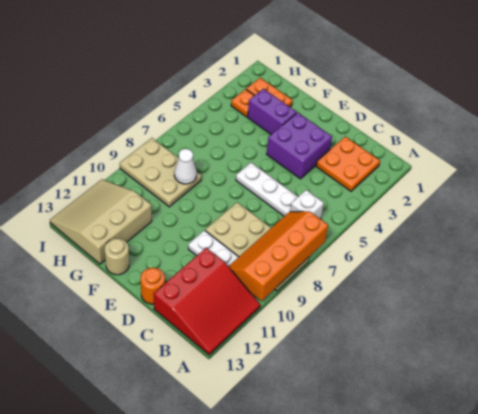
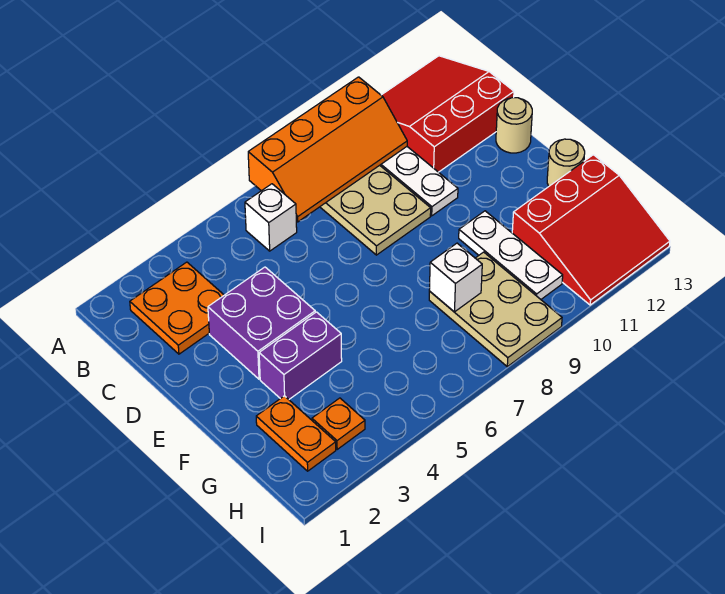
white plate C6:E6 level 1 -> white plate F10:H10 level 1
orange round brick D13 level 1 -> tan round brick D13 level 1
purple brick F3:G3 level 1 -> purple brick F3:F4 level 1
white cone G8 level 2 -> white brick G8 level 2
tan slope G11:I13 level 1 top G -> red slope G11:I13 level 1 top G

